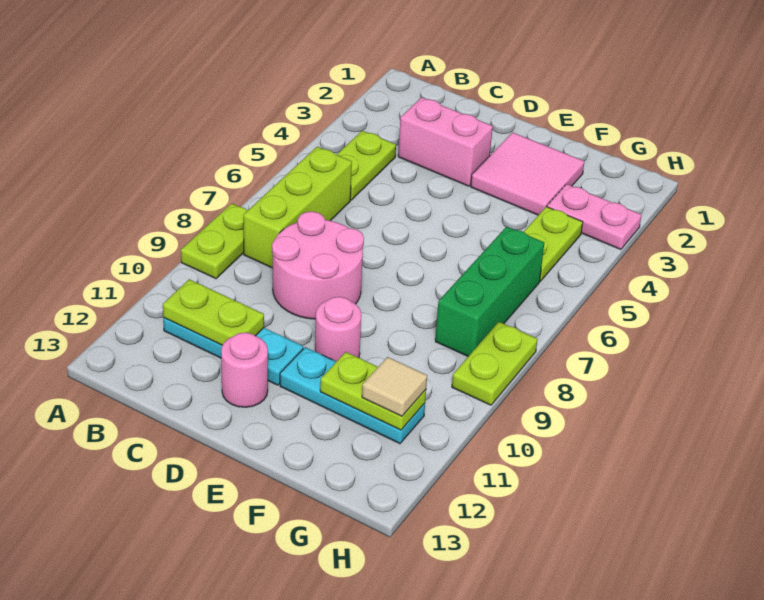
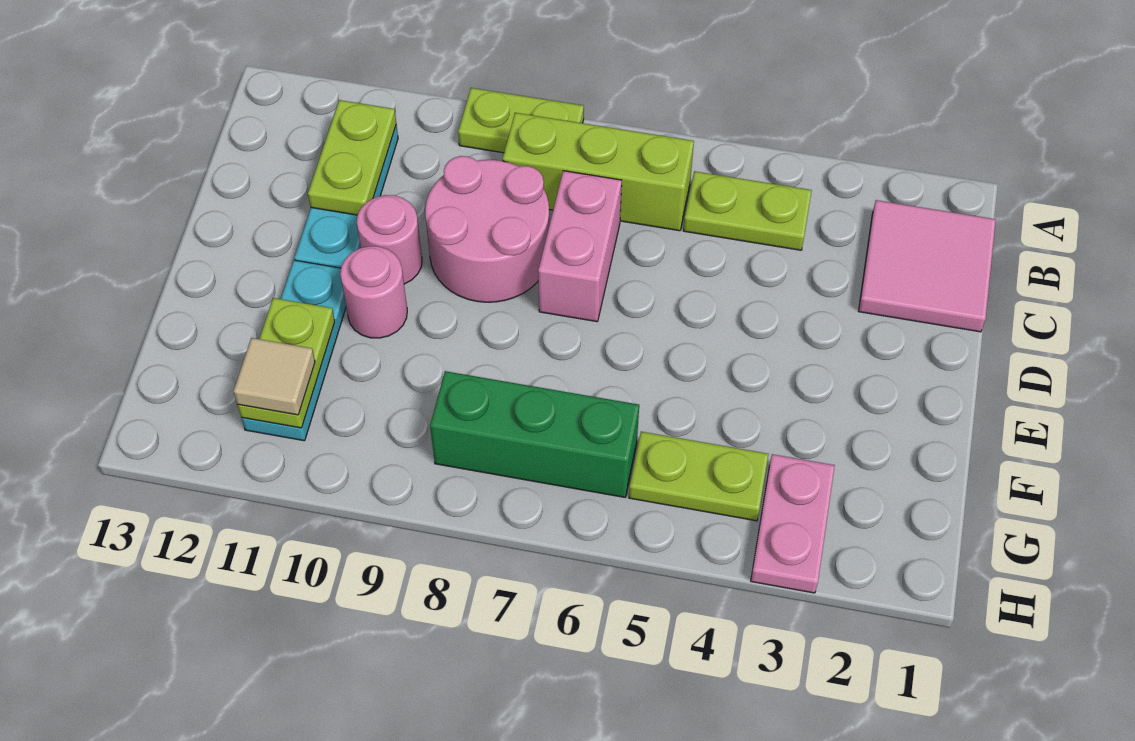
pink brick C3:D3 level 1 -> pink brick C7:D7 level 1
pink round brick D12 level 1 -> pink round brick D10 level 1
pink tile E2:F3 level 1 -> pink tile B1:C2 level 1
lime plate H8:H9 level 1 -> none

